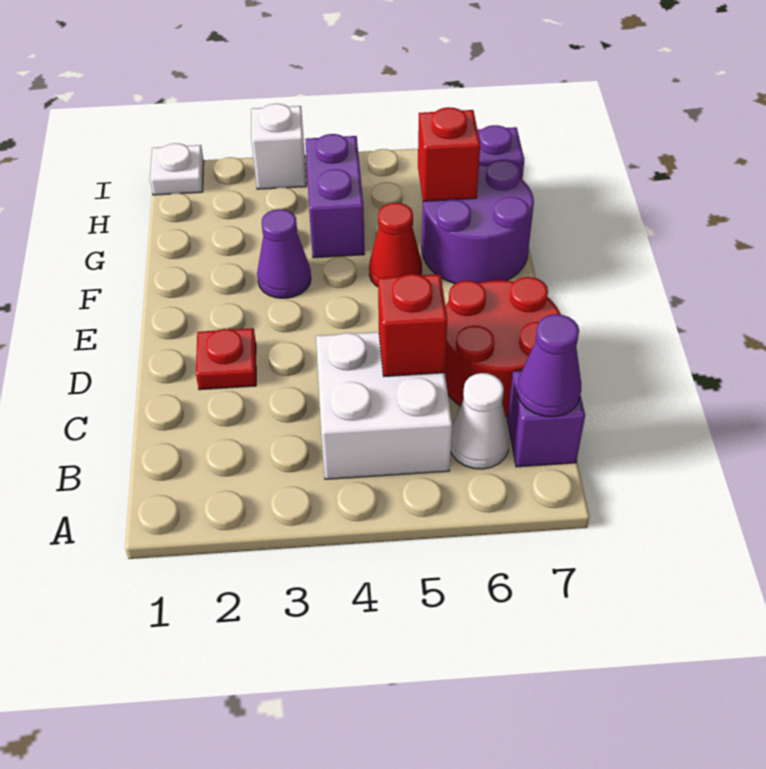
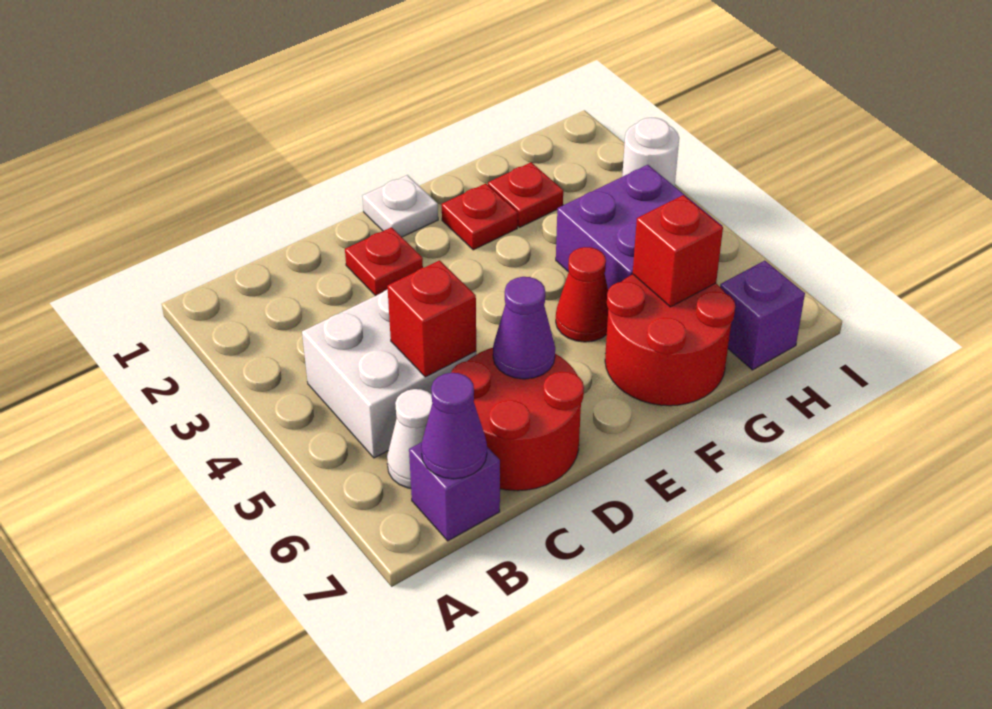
none -> red plate F2 level 1
purple cone F3 level 1 -> purple cone D6 level 2
purple round brick F6:G7 level 1 -> red round brick F6:G7 level 1
none -> red plate G2 level 1
purple brick G4:H4 level 1 -> purple brick G4:H5 level 1
white plate I1 level 1 -> white plate E1 level 1
white brick I3 level 1 -> white round brick I3 level 1

